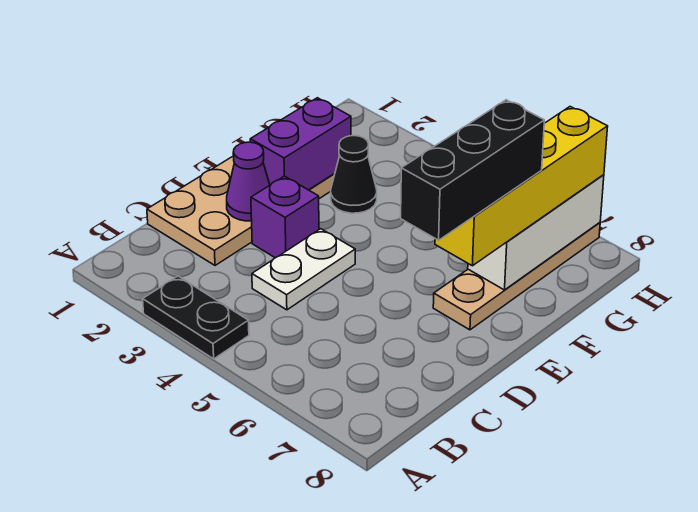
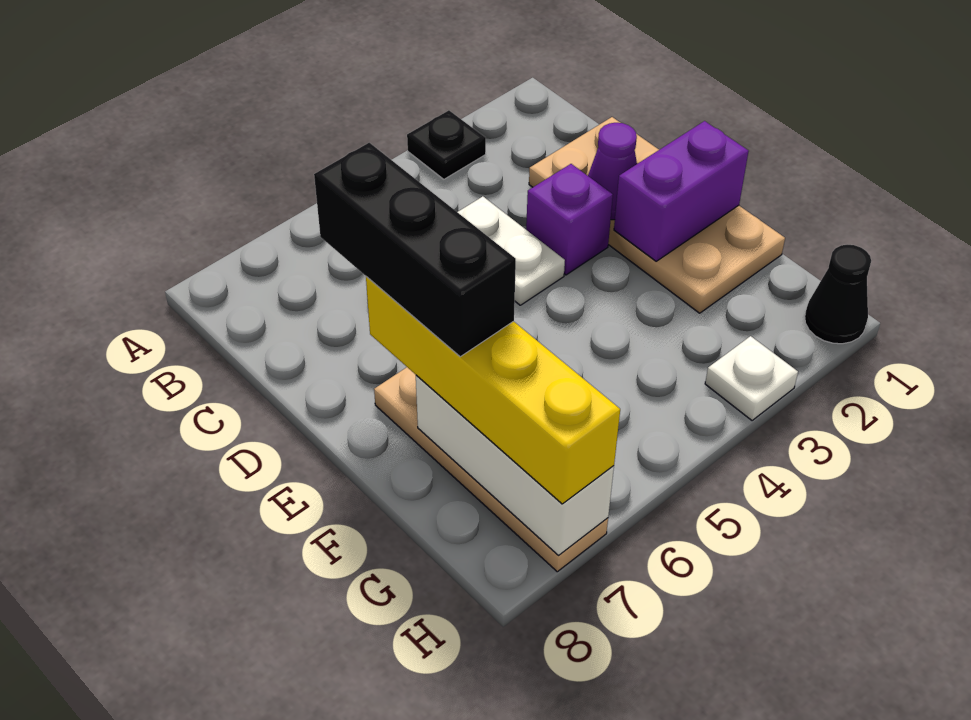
black plate A3:A4 level 1 -> black plate A3 level 1
purple brick E2:F2 level 2 -> purple brick E1:E2 level 2
black cone F3 level 1 -> black cone H1 level 1
none -> white plate H3 level 1

